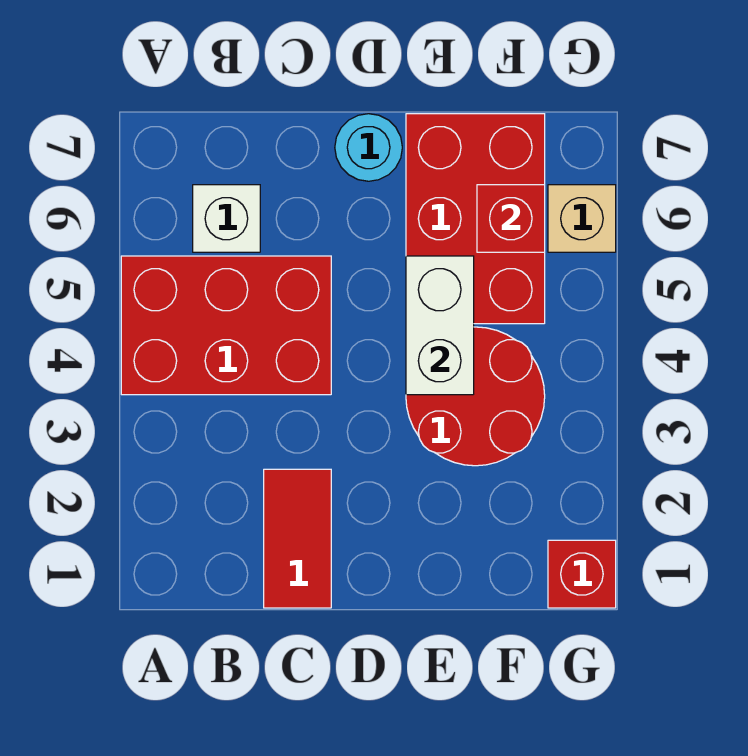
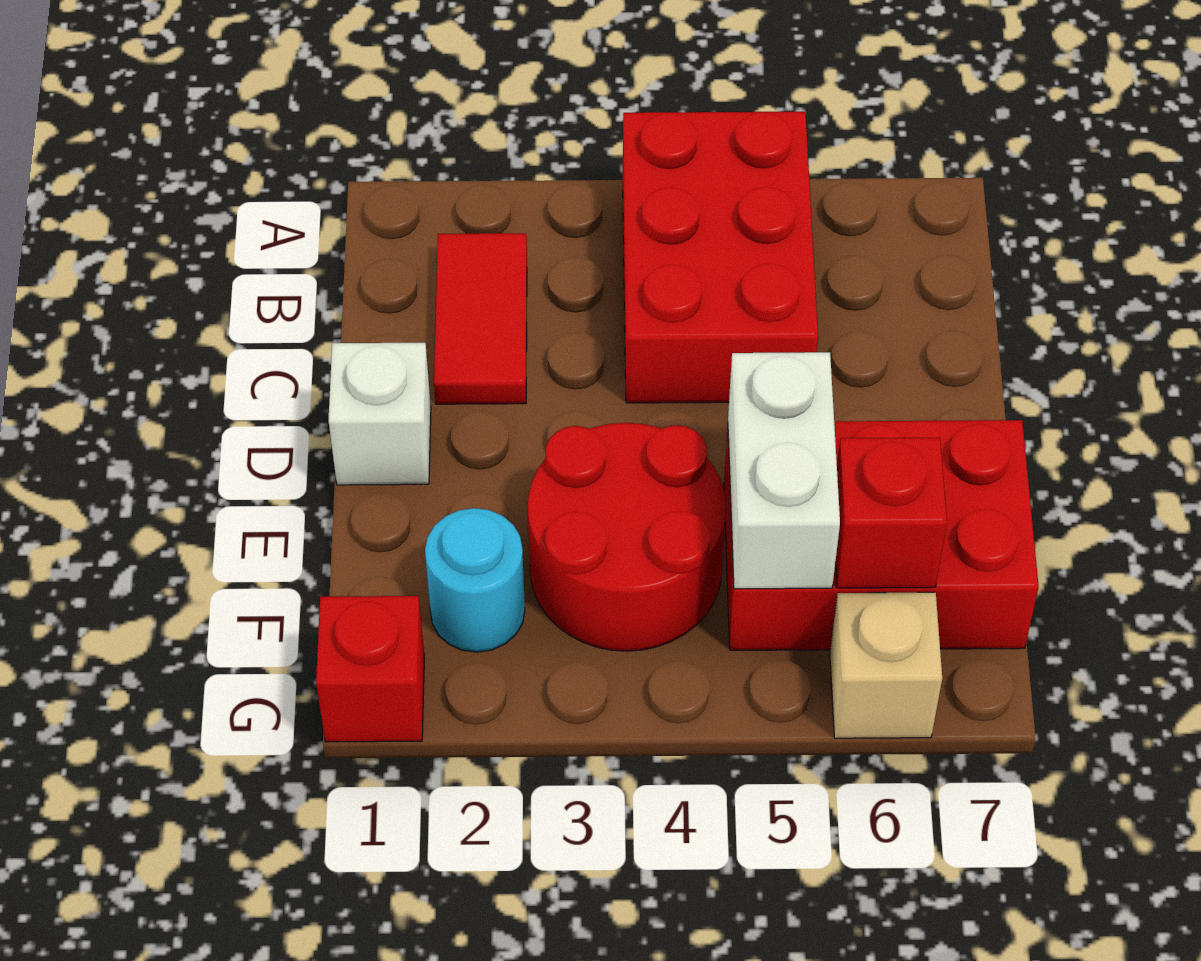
white brick B6 level 1 -> white brick D1 level 1
red tile C1:C2 level 1 -> red tile B2:C2 level 1
cyan round brick D7 level 1 -> cyan round brick F2 level 1
white brick E4:E5 level 2 -> white brick E5:F5 level 2

